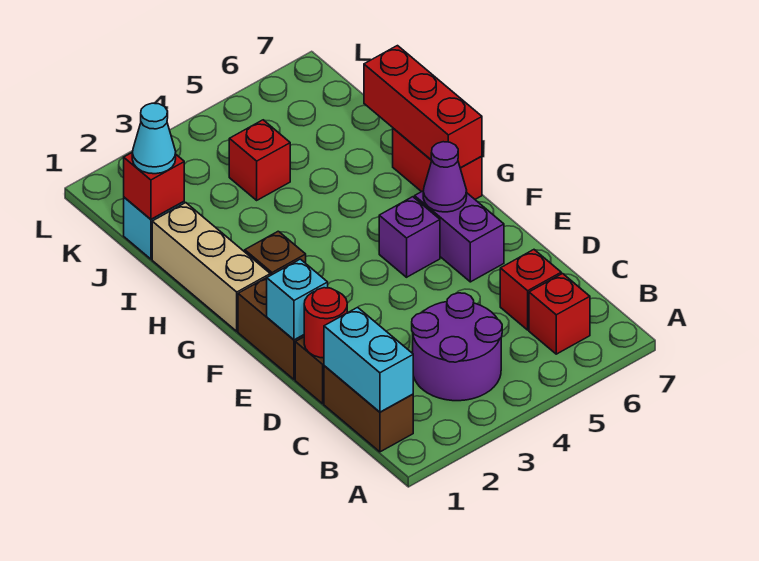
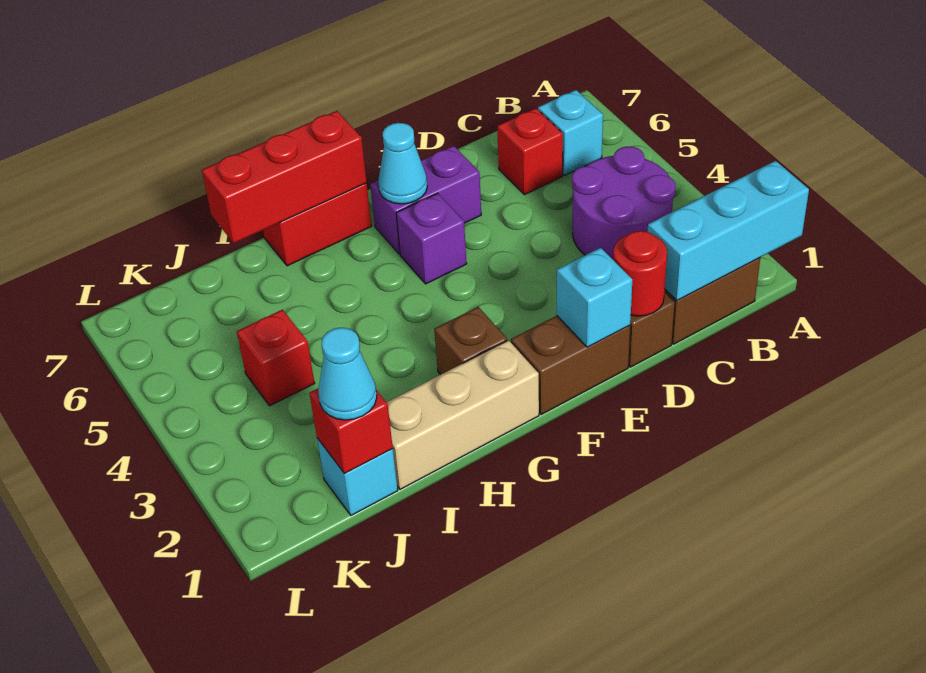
cyan brick B1:C1 level 2 -> cyan brick A1:C1 level 2
red brick B6 level 1 -> cyan brick B6 level 1
purple cone F6 level 2 -> cyan cone F6 level 2

